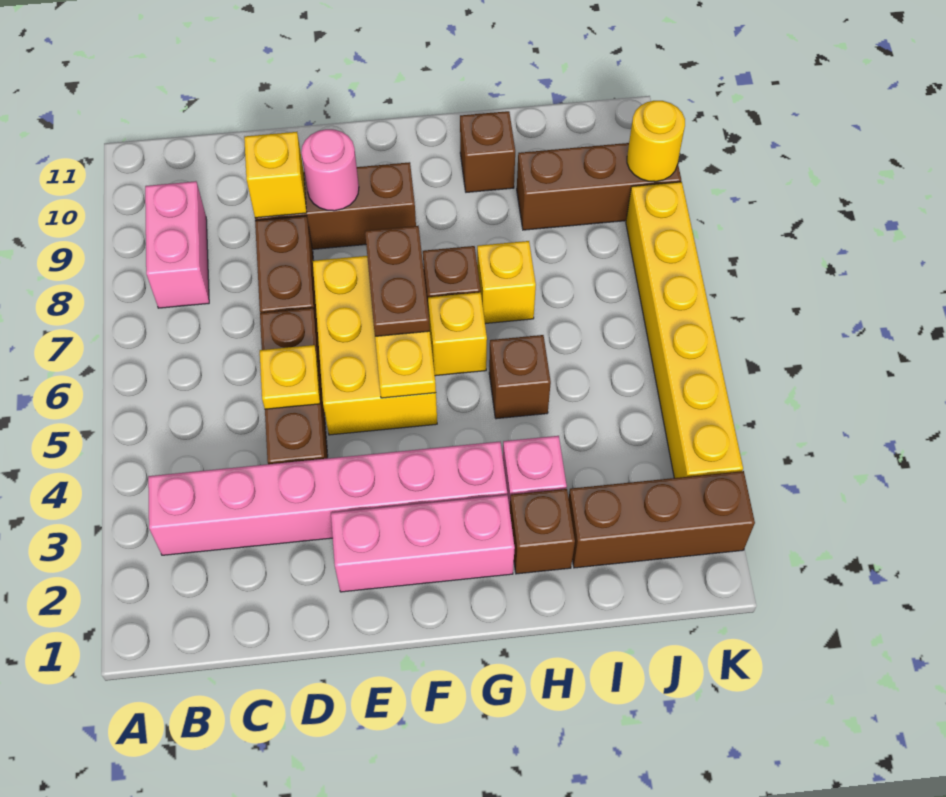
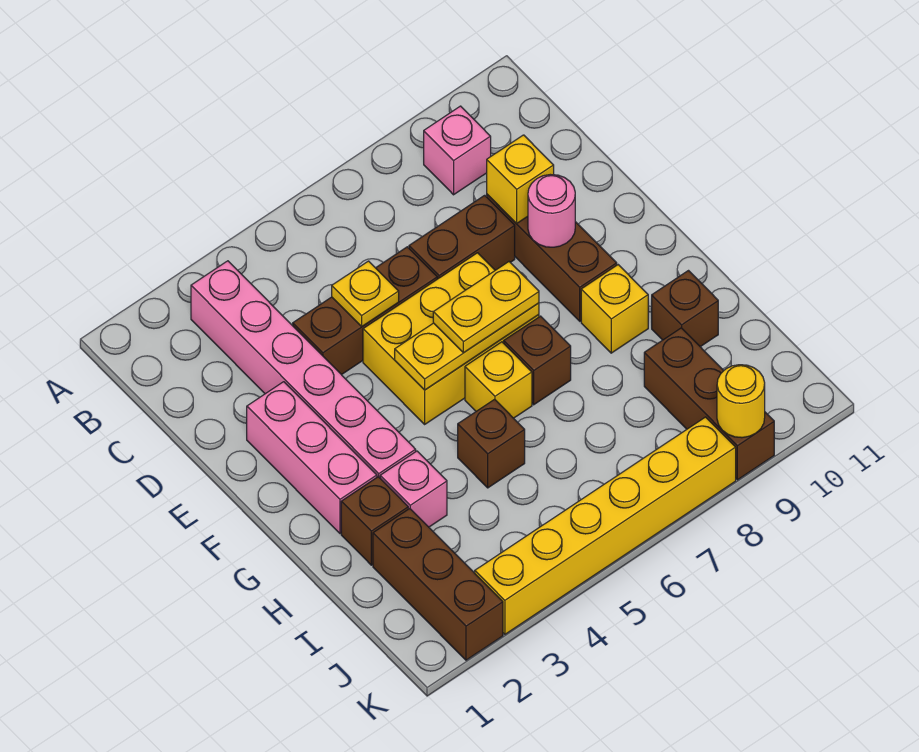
pink brick B8:B9 level 1 -> pink brick B9 level 1
brown plate F6:F7 level 3 -> yellow plate F6:F7 level 3
yellow brick H7 level 1 -> yellow brick G9 level 1

